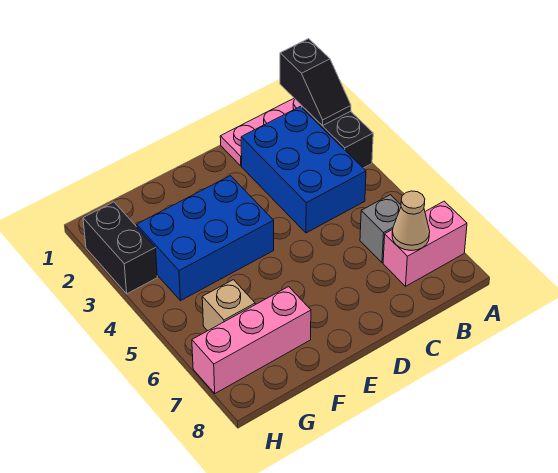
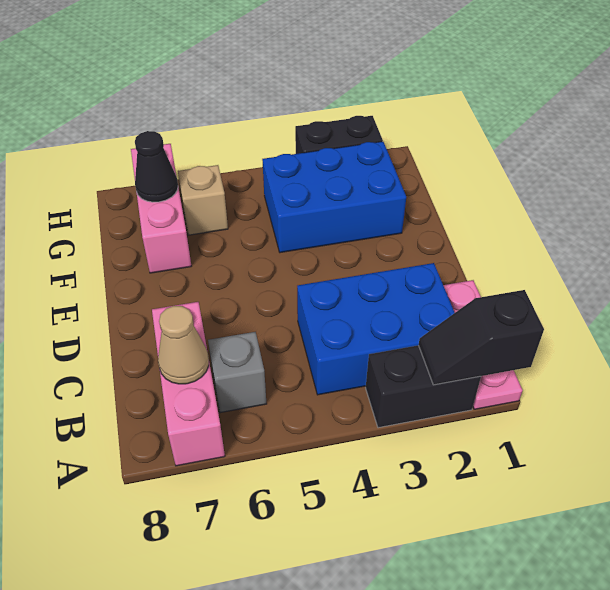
pink brick A7:B7 level 1 -> pink brick A7:C7 level 1
blue brick E3:G4 level 1 -> blue brick F2:G4 level 1
none -> black cone G7 level 2

